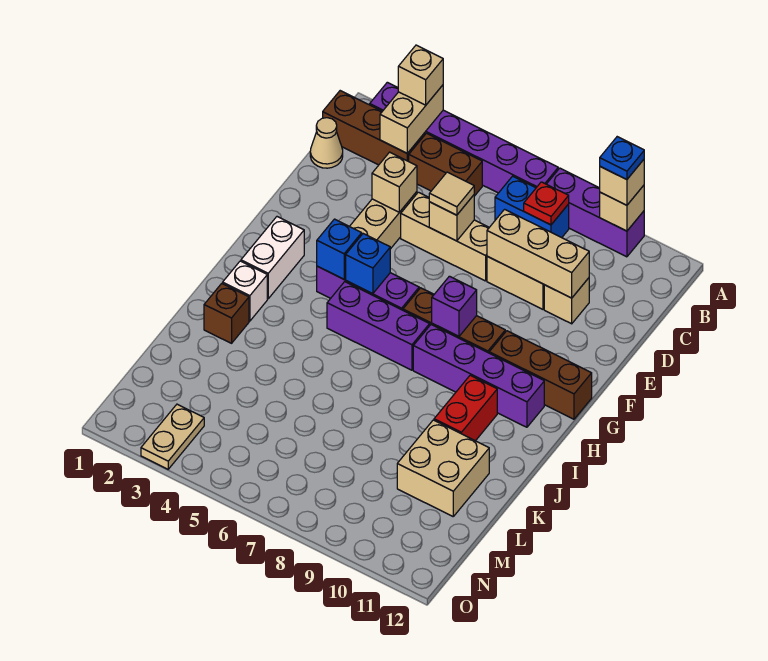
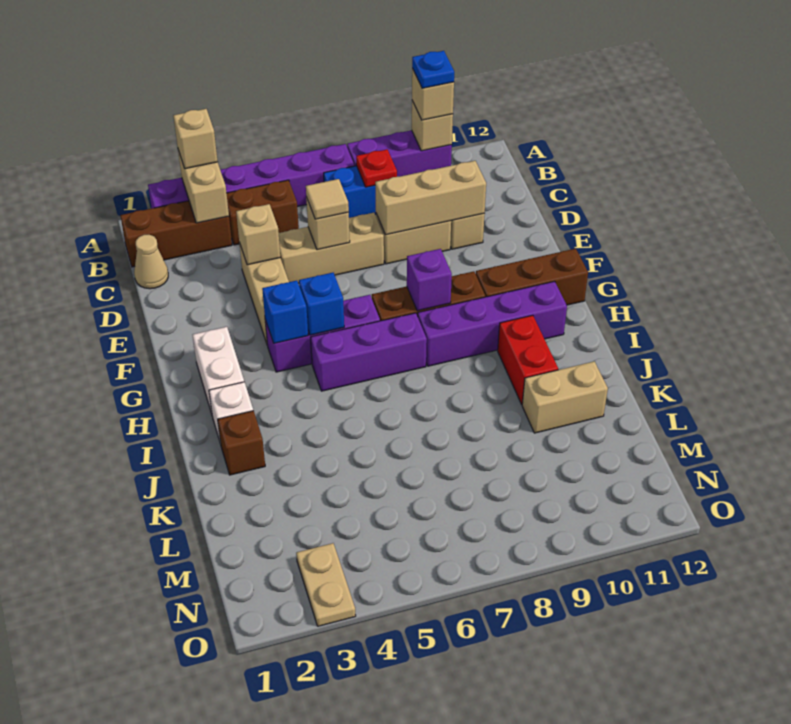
tan brick K10:L11 level 1 -> tan brick K10:K11 level 1

